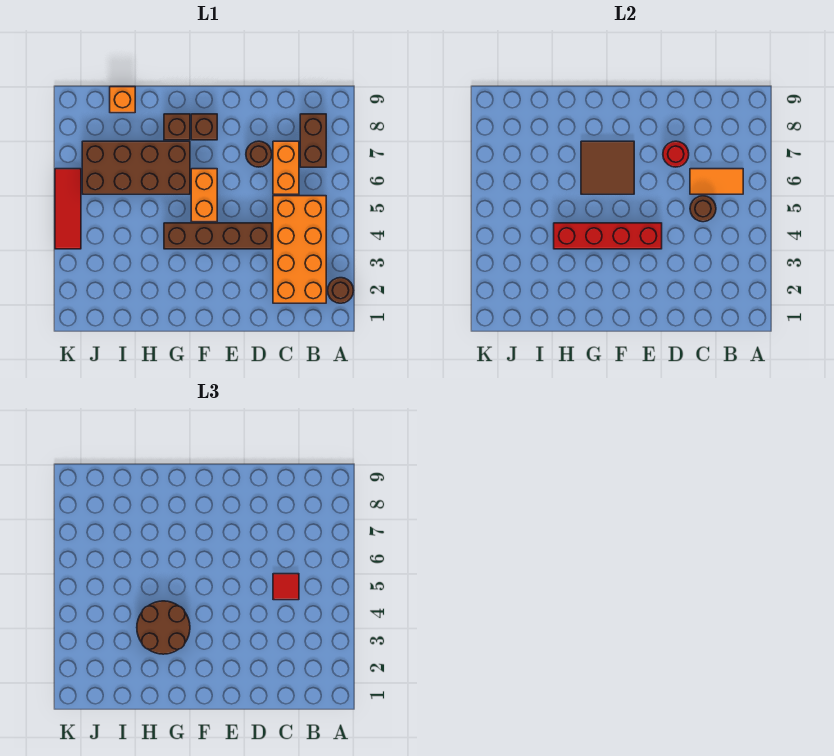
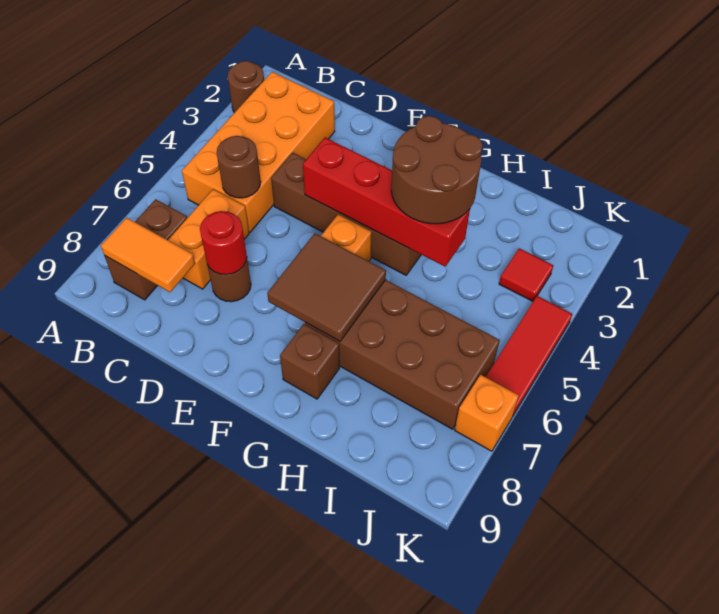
orange tile B6:C6 level 2 -> orange tile B8:C8 level 2
red tile C5 level 3 -> red tile J3 level 1
brown brick F8 level 1 -> none
orange brick I9 level 1 -> orange brick K7 level 1

